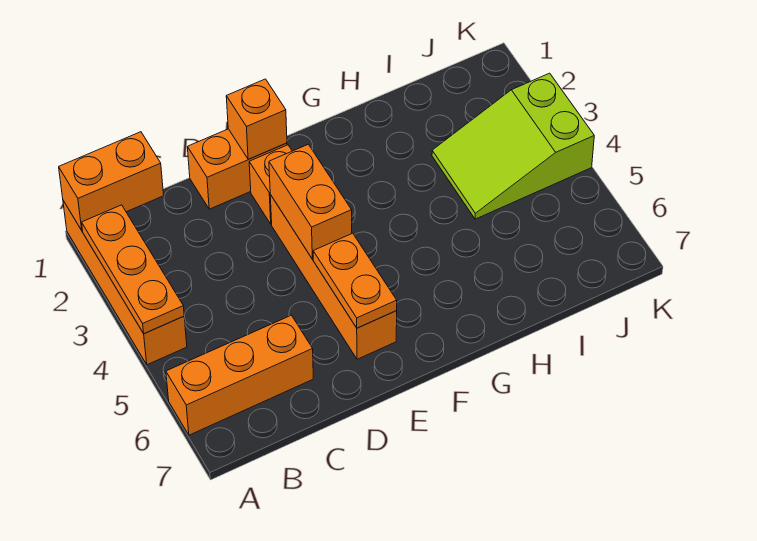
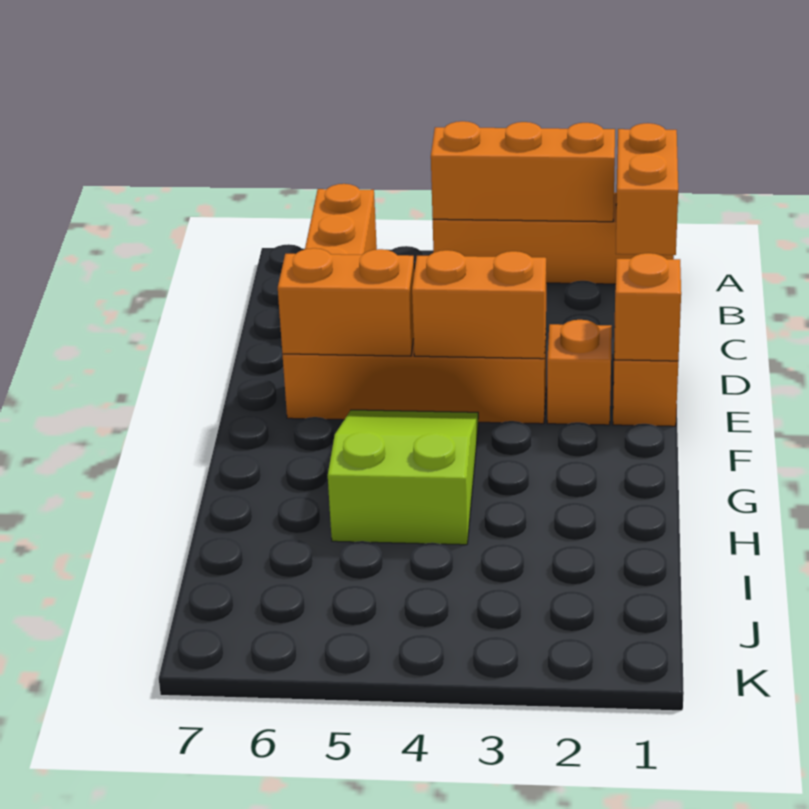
orange plate A2:A4 level 2 -> orange brick A2:A4 level 2
orange plate E5:E6 level 2 -> orange brick E5:E6 level 2
lime slope I3:K4 level 1 top K -> lime slope F4:H5 level 1 top H

